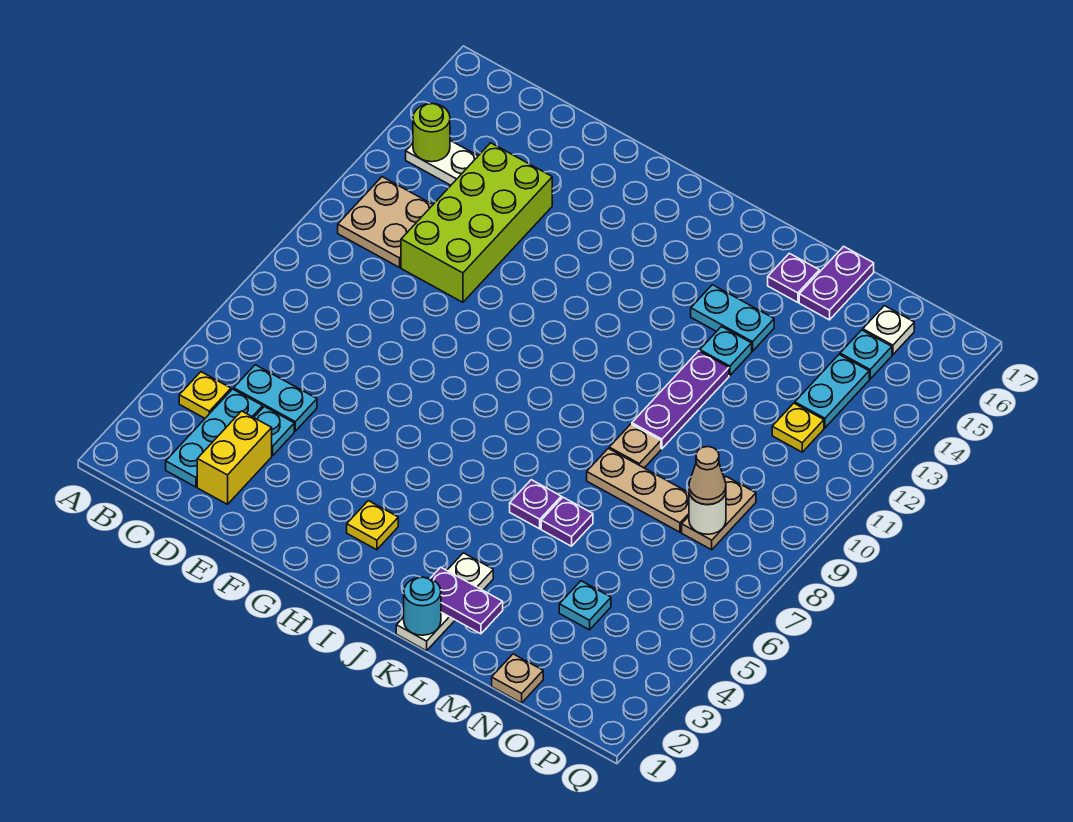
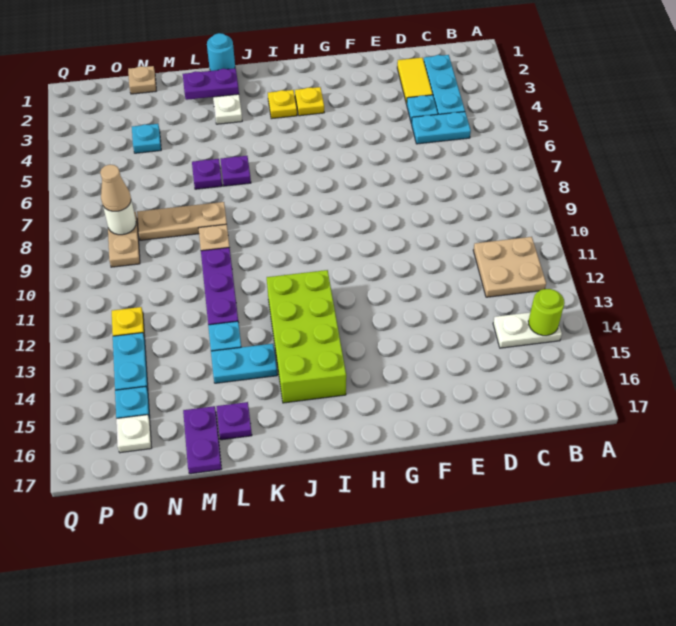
yellow plate B4 level 1 -> yellow plate I3 level 1
yellow brick D2:D3 level 1 -> yellow tile D2:D3 level 1
lime brick D11:E14 level 1 -> lime brick I12:J15 level 1

